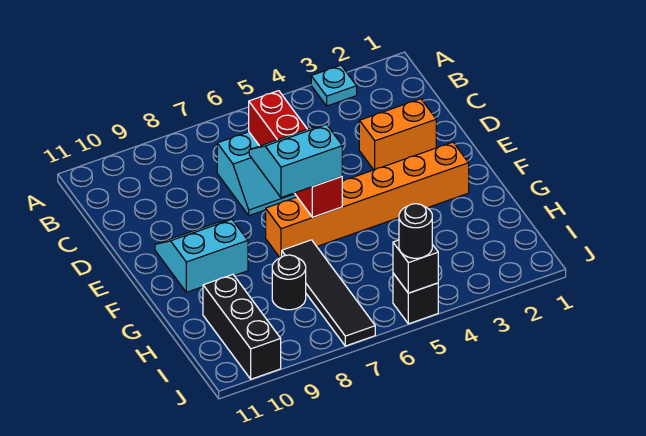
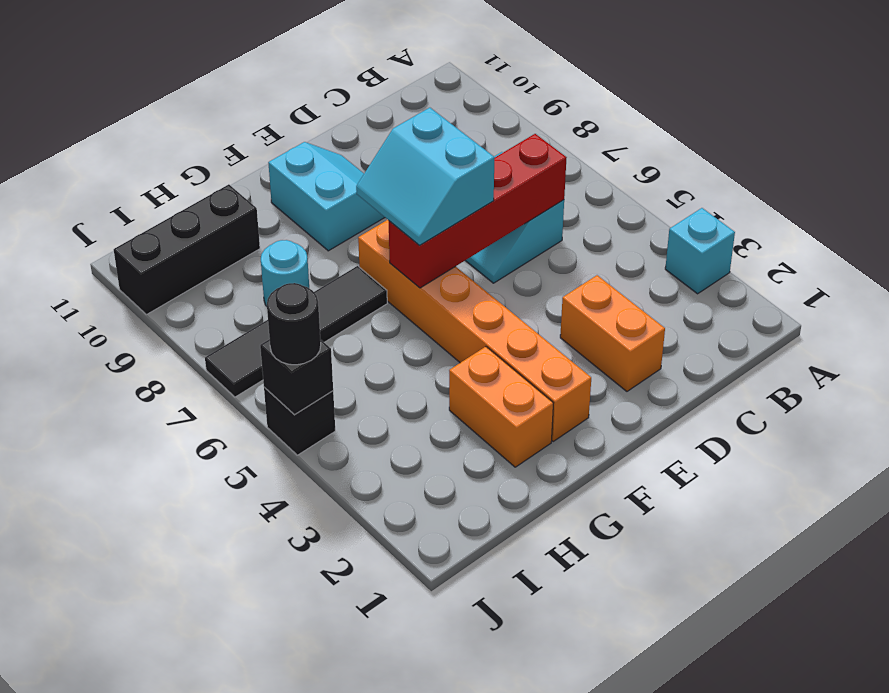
cyan plate A3 level 1 -> cyan brick A3 level 1
cyan slope E6:F7 level 3 top F -> cyan slope E6:F7 level 3 top E
none -> orange brick G2:G3 level 1
black round brick H8 level 1 -> cyan round brick H8 level 1

